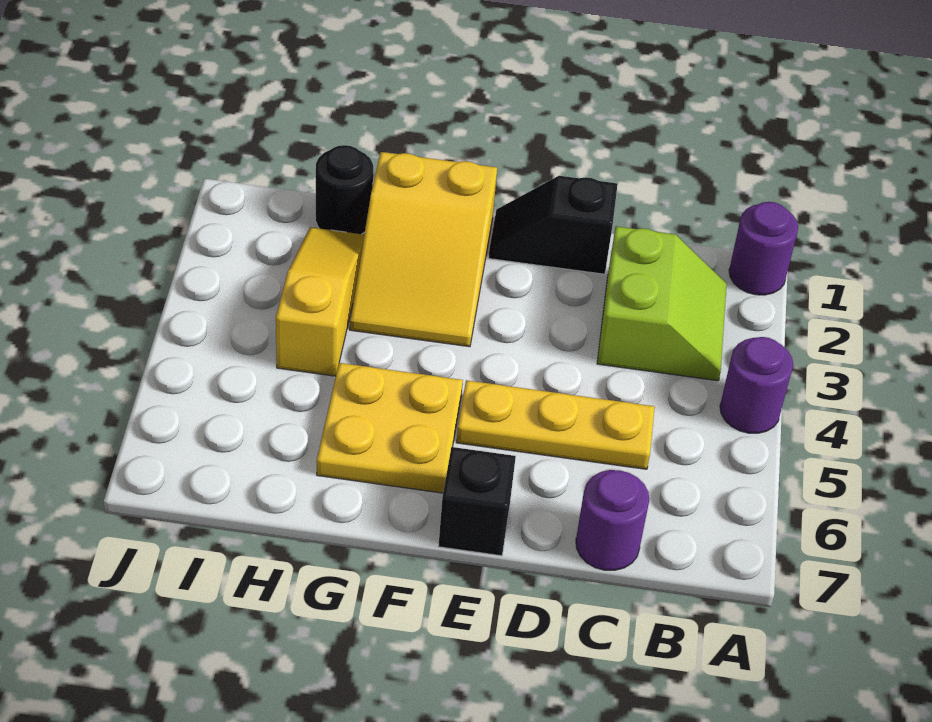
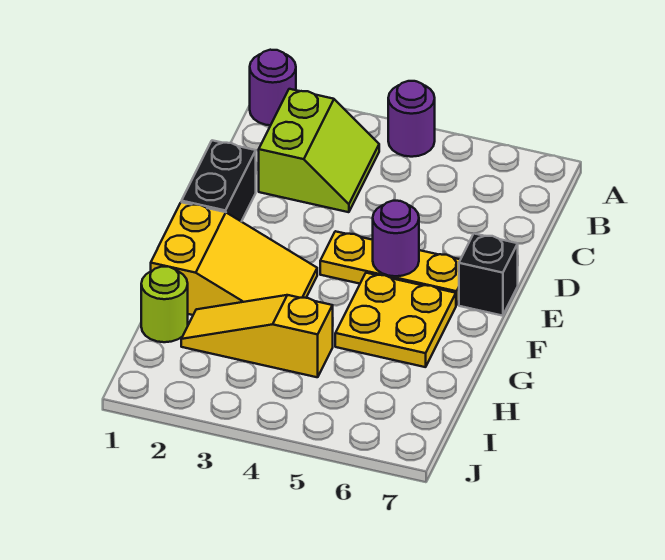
lime slope B2:C3 level 1 top C -> lime slope B2:C3 level 1 top 2
yellow plate C5:E5 level 1 -> yellow plate E4:E6 level 1
purple round brick C7 level 1 -> purple round brick E5 level 2
black slope D1:E1 level 1 top D -> black brick D1:E1 level 1
black round brick H1 level 1 -> lime round brick H1 level 1

